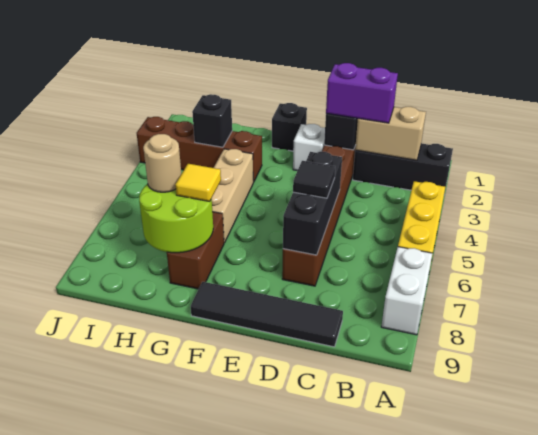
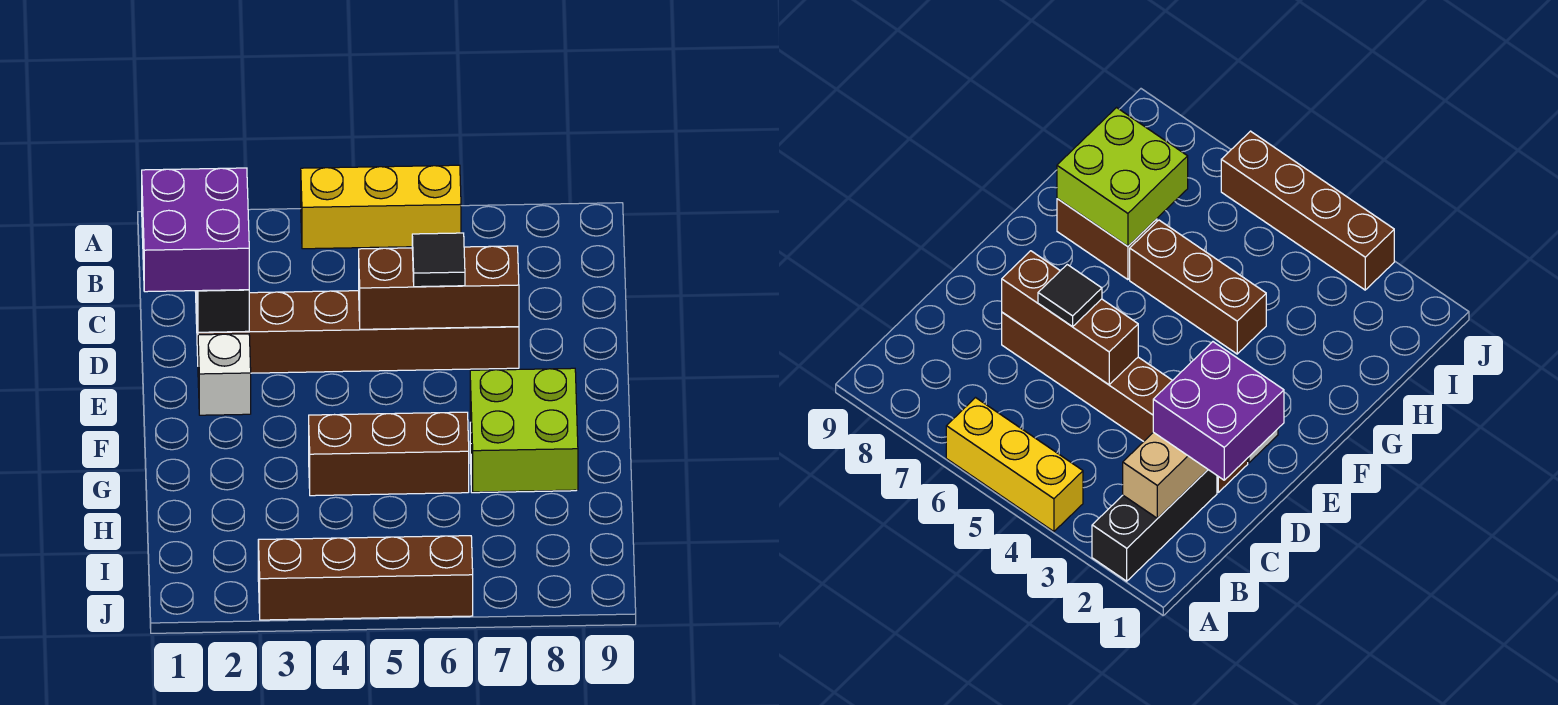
white brick A7:A8 level 1 -> none
purple brick C2:D2 level 3 -> purple brick C1:D2 level 3
black tile C9:F9 level 1 -> none
black brick D5:D7 level 2 -> brown brick D5:D7 level 2
black brick F1 level 1 -> none
brown brick G3:J3 level 1 -> brown brick J3:J6 level 1
tan brick G4:G6 level 1 -> brown brick G4:G6 level 1
lime round brick G7:H8 level 2 -> lime brick G7:H8 level 2
yellow tile G7 level 3 -> none
black brick H3 level 2 -> none
tan round brick H7 level 3 -> none

